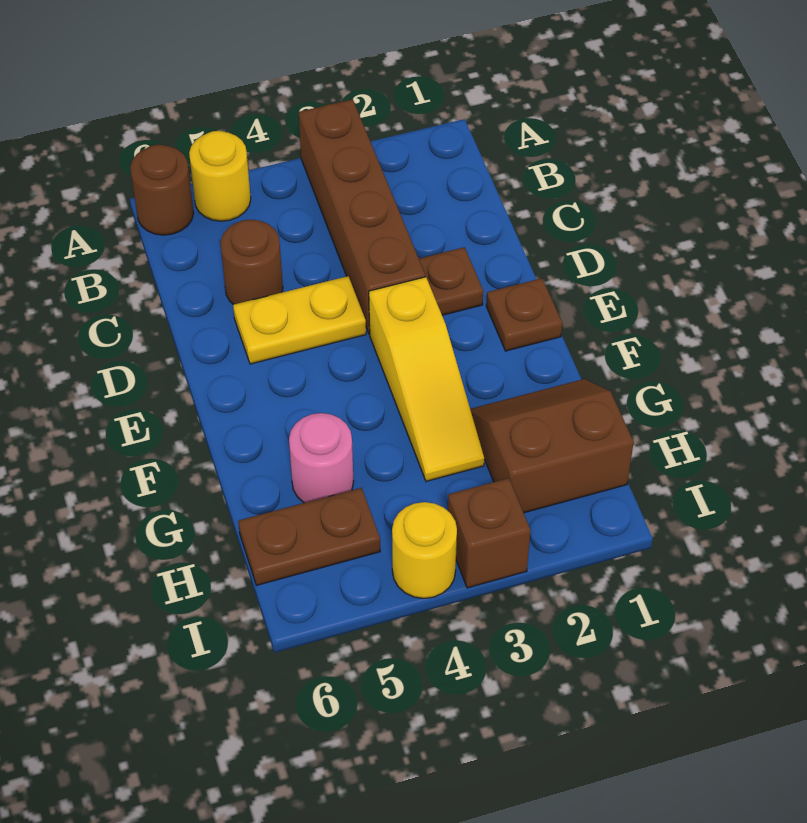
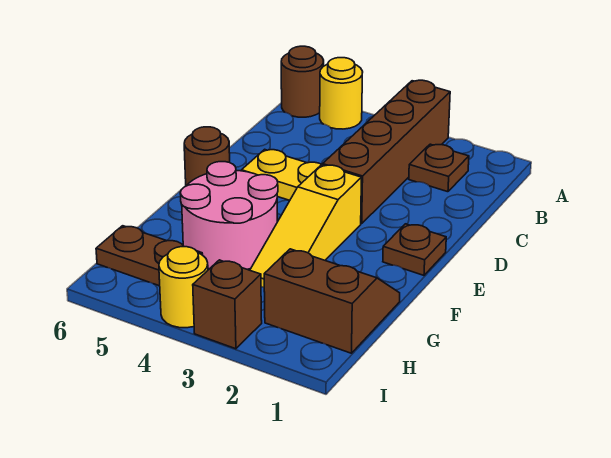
brown round brick C5 level 1 -> brown round brick E6 level 1
brown plate D2 level 1 -> brown plate B2 level 1
pink round brick G5 level 1 -> pink round brick F4:G5 level 1

